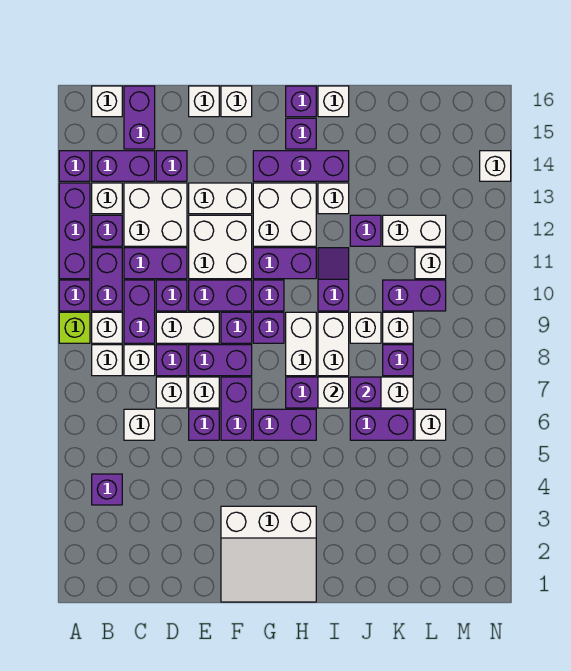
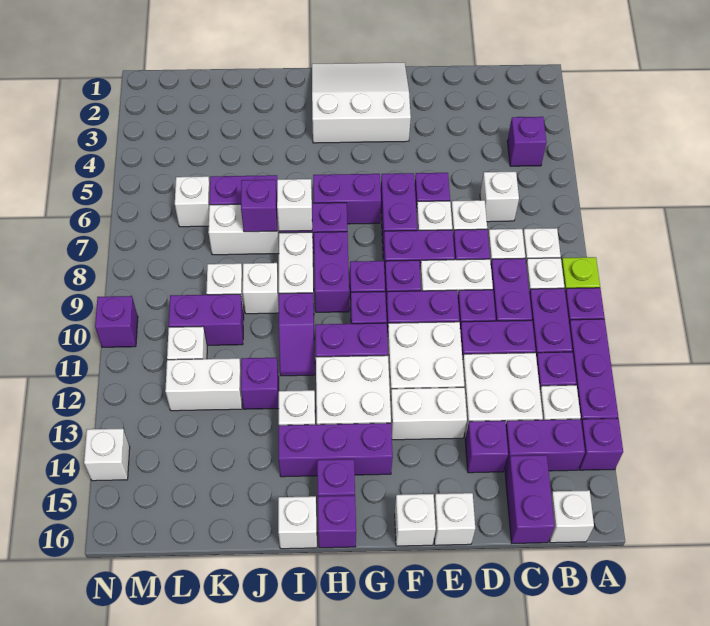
white brick H8:H9 level 1 -> purple brick H8:H9 level 1
purple brick K8 level 1 -> purple brick N10 level 1

